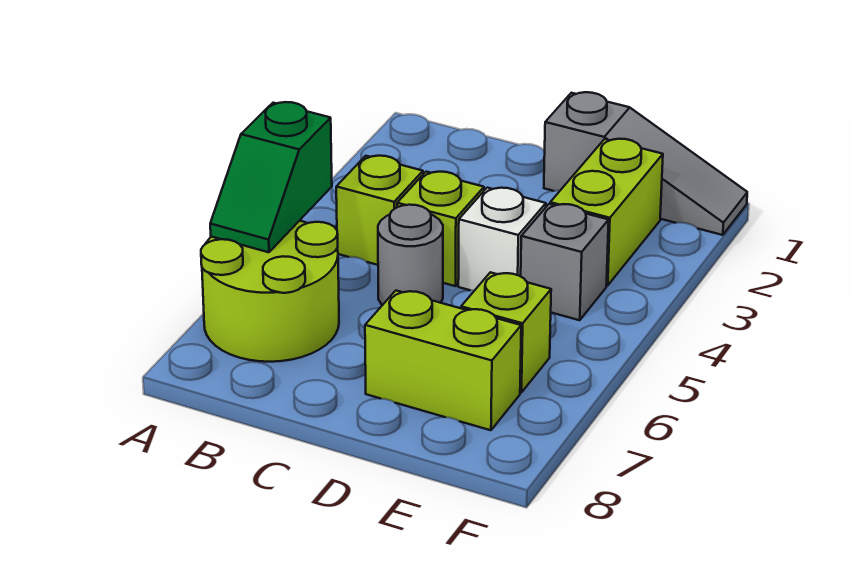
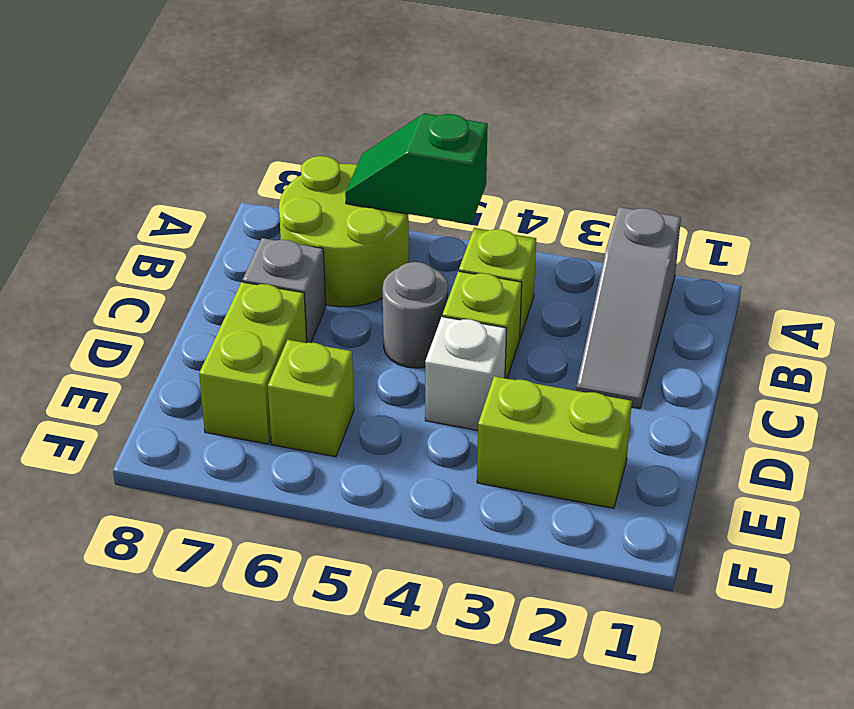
grey slope D1:F1 level 1 top D -> grey slope A2:C2 level 1 top A
grey brick E4 level 1 -> grey brick C7 level 1

